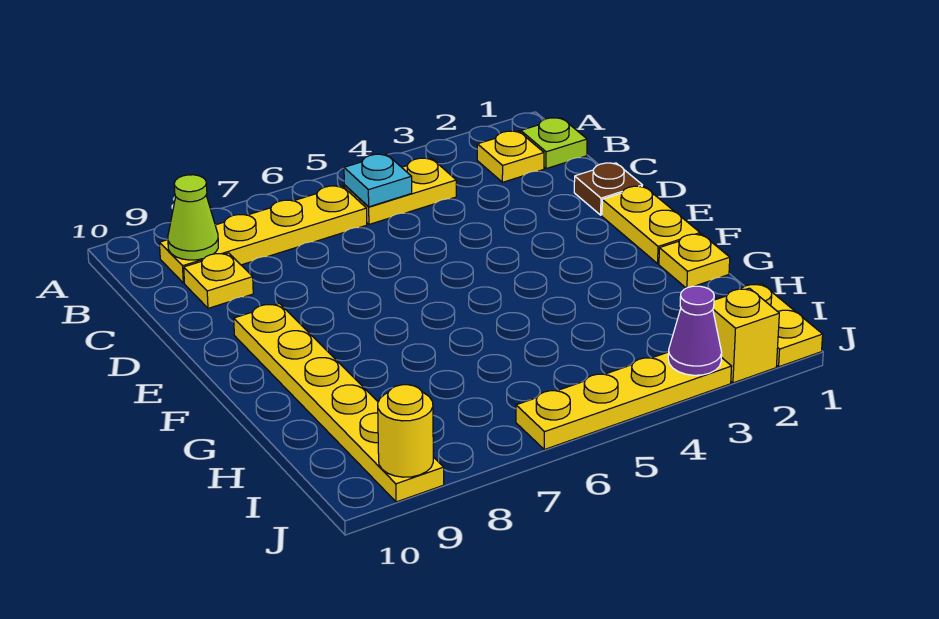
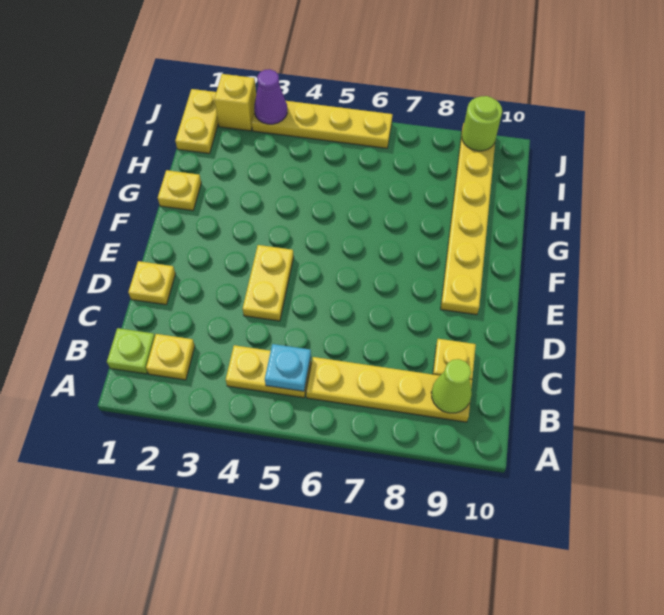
brown plate D1 level 1 -> yellow plate D1 level 1
yellow plate E1:F1 level 1 -> yellow plate D4:E4 level 1
yellow round brick J9 level 2 -> lime round brick J9 level 2

